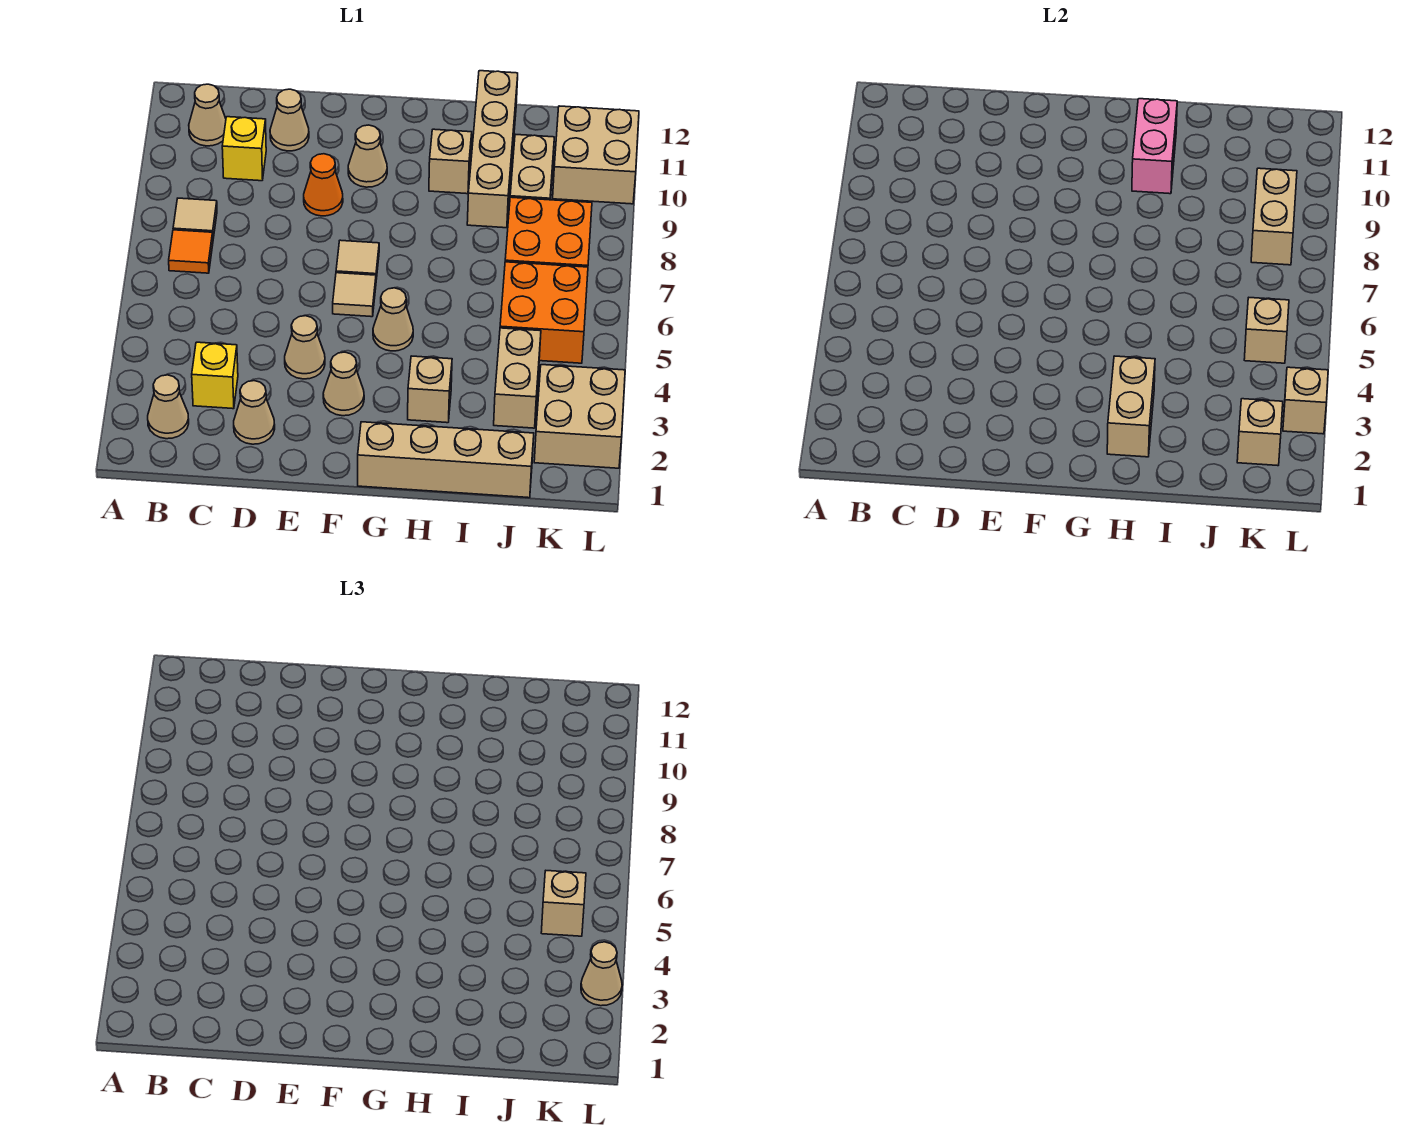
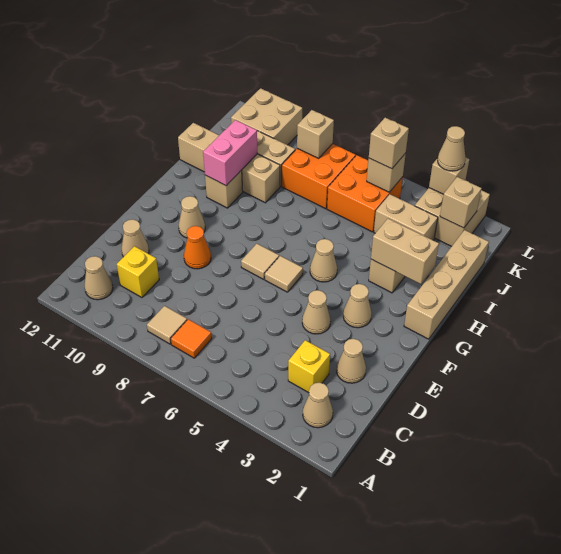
pink brick H10:H11 level 2 -> pink brick H10:I10 level 2
tan brick K8:K9 level 2 -> tan brick K8 level 2

